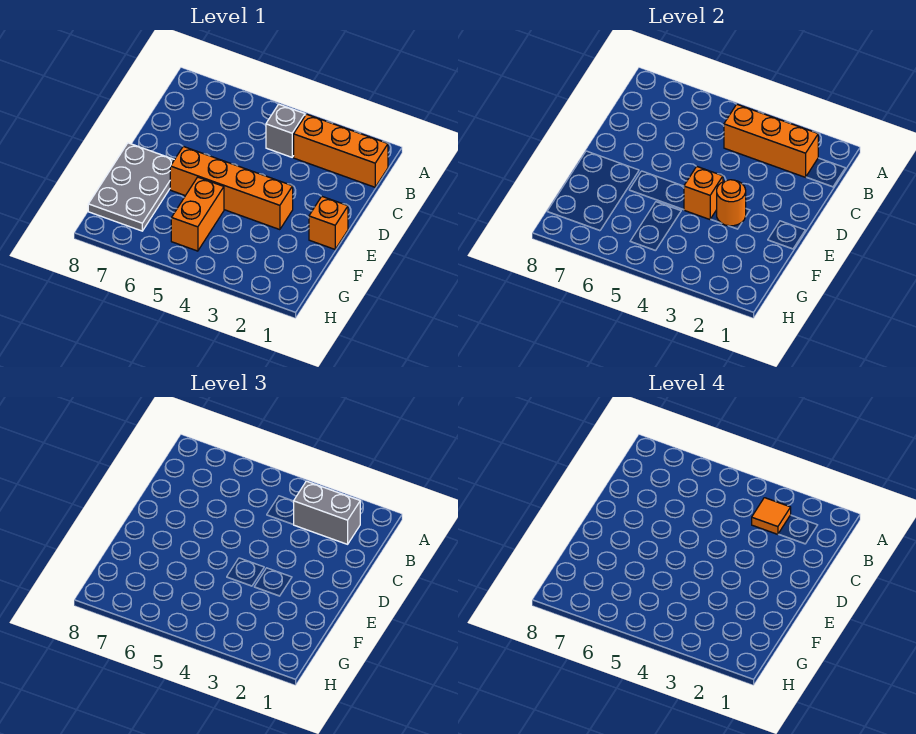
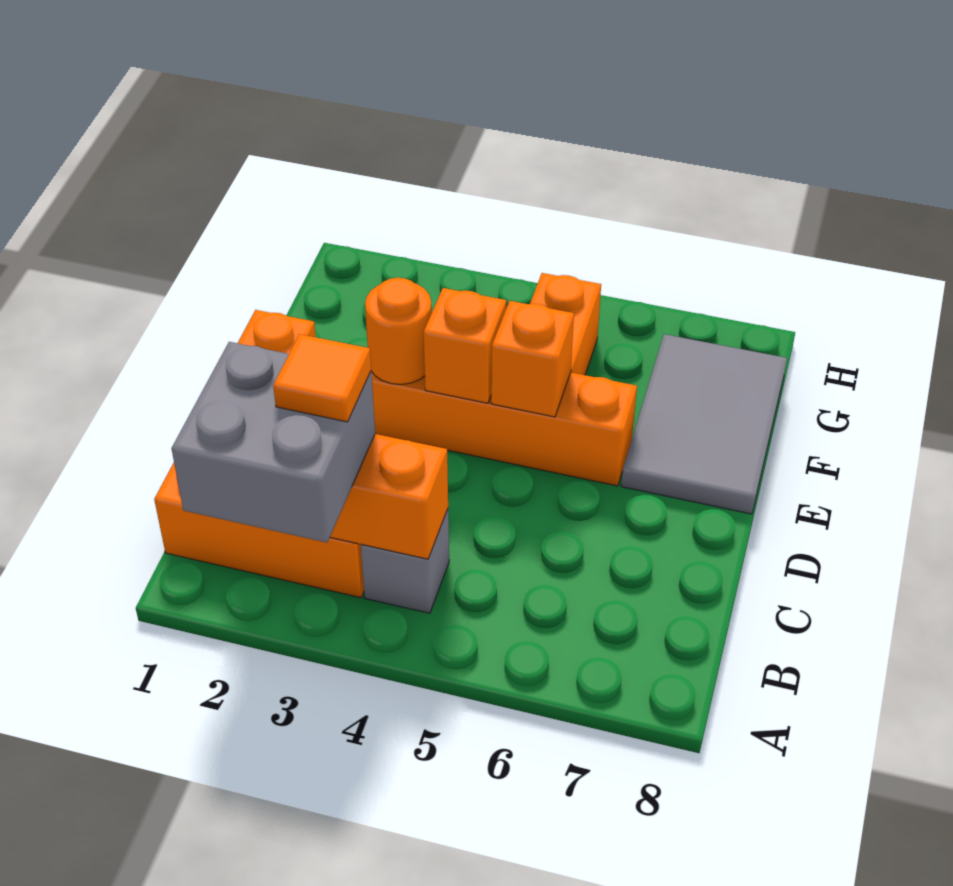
grey brick B2:B3 level 3 -> grey brick A2:B3 level 3
none -> orange brick E5 level 2
grey plate E7:G8 level 1 -> grey tile E7:G8 level 1

